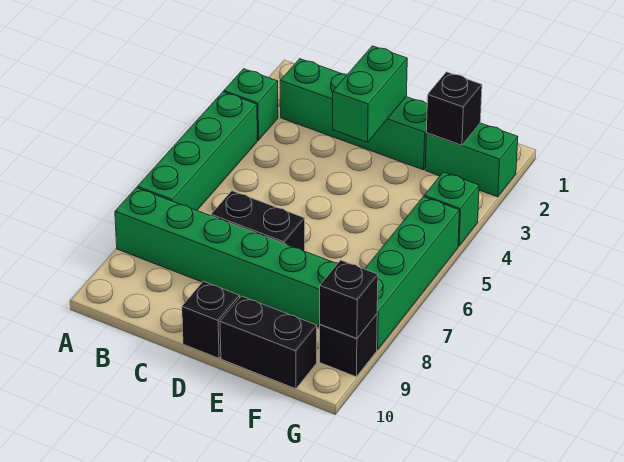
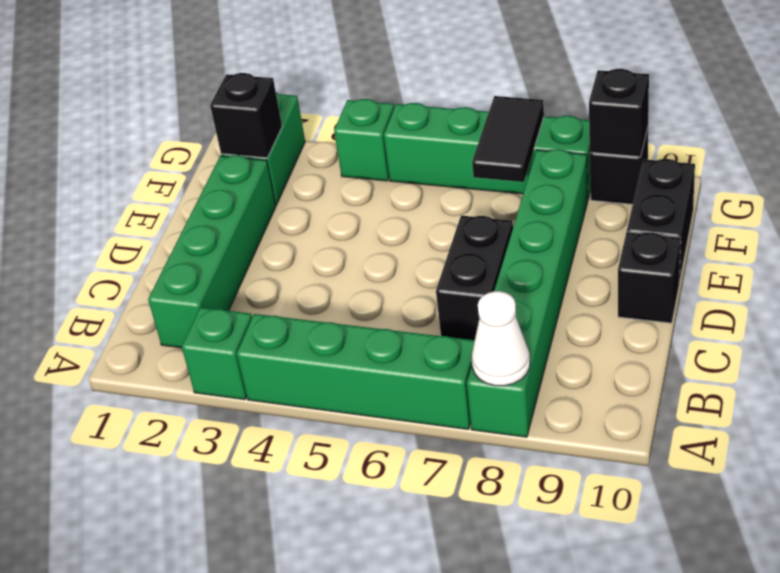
none -> white cone A8 level 2
green brick D2:D3 level 2 -> none
none -> black tile F7:G7 level 2

